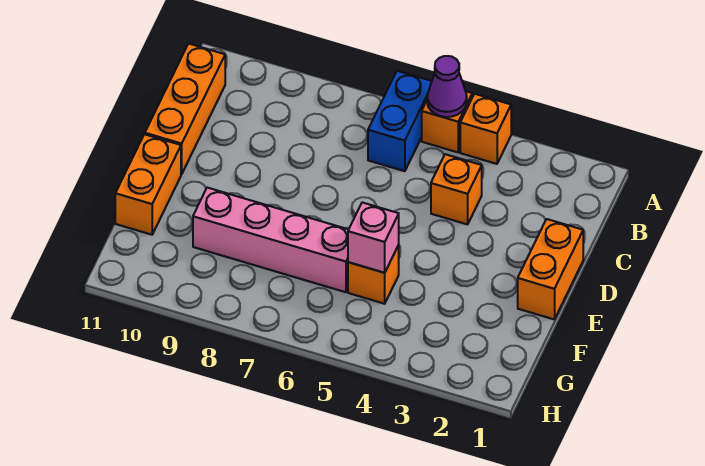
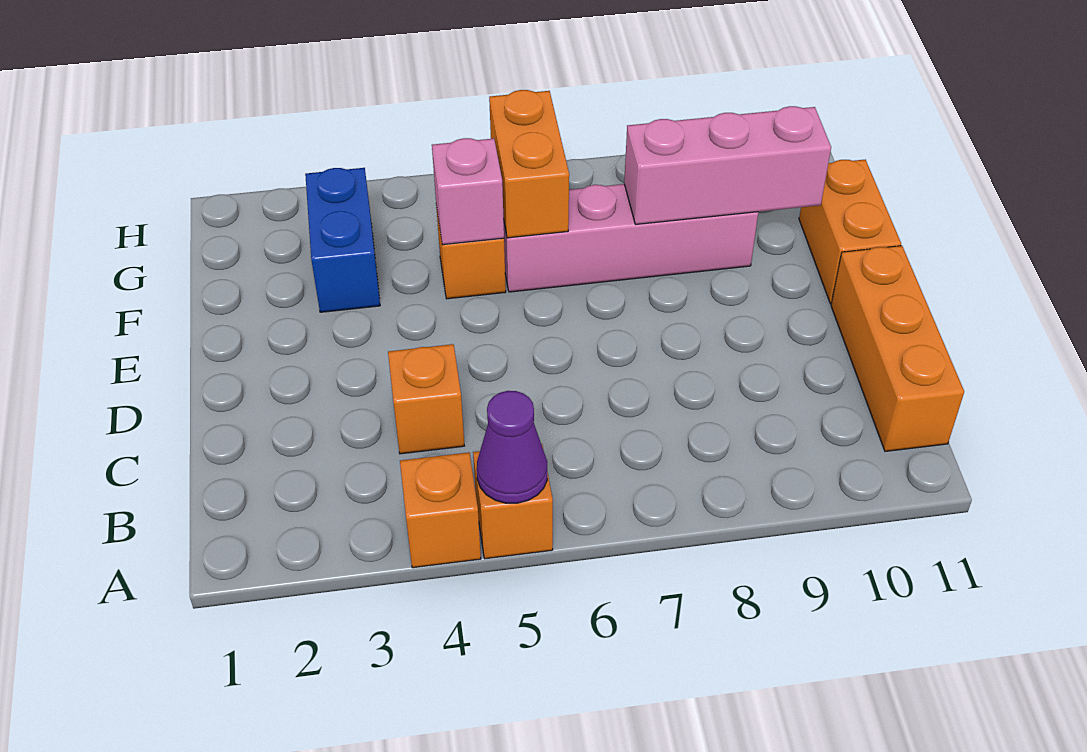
blue brick A6:B6 level 1 -> blue brick F3:G3 level 1
orange brick D1:E1 level 1 -> orange brick F6:G6 level 2
none -> pink brick F8:F10 level 2

